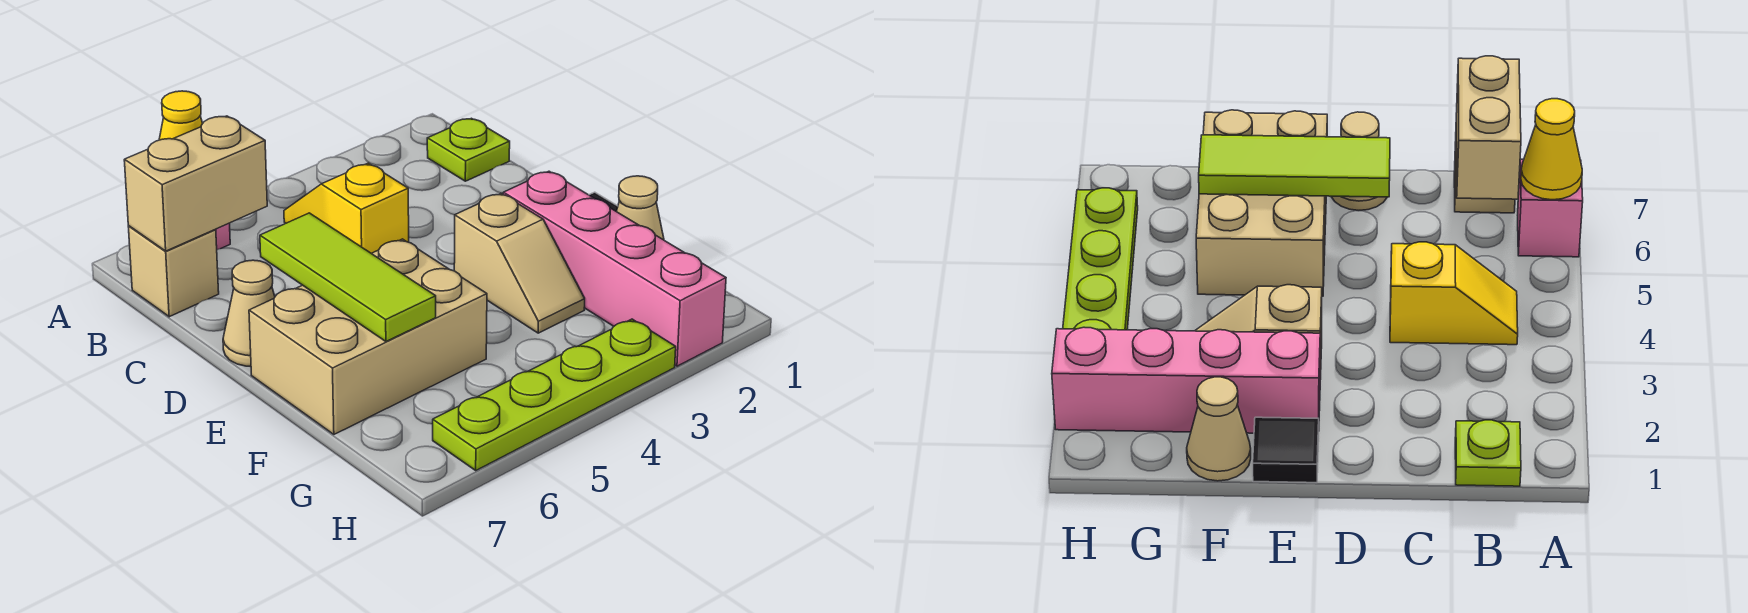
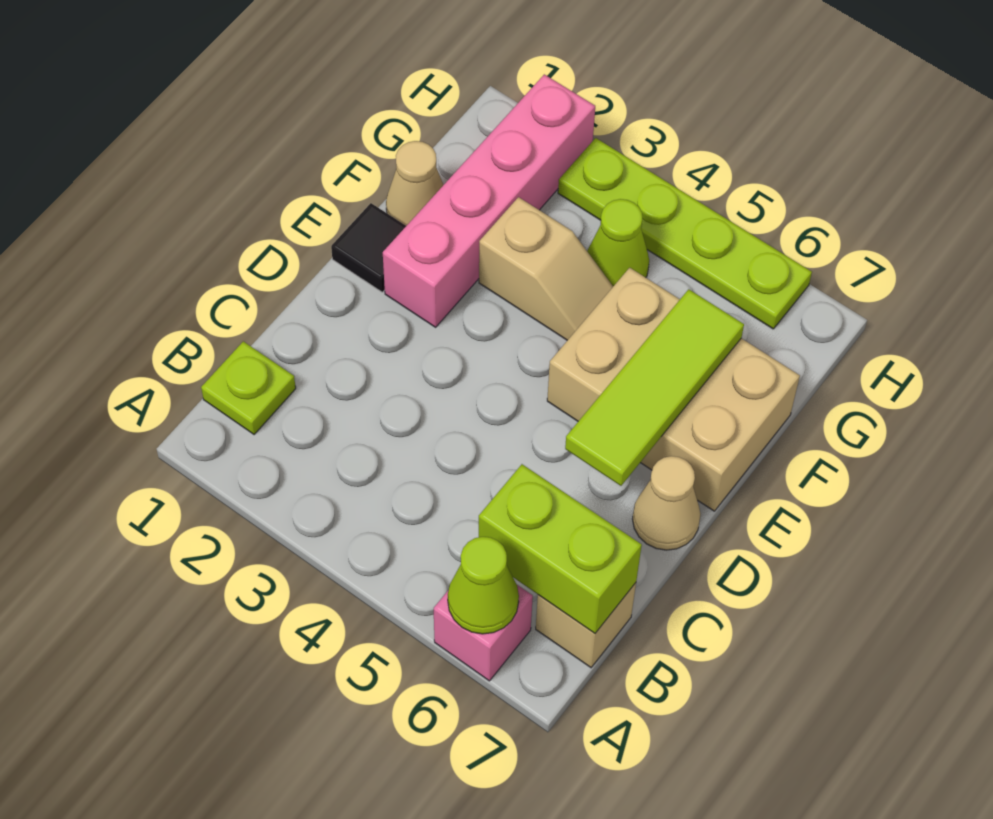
yellow cone A6 level 2 -> lime cone A6 level 2
yellow slope B4:C4 level 1 top C -> none
tan brick B6:B7 level 2 -> lime brick B6:B7 level 2
tan slope E3:F3 level 1 top E -> tan slope F3:F4 level 1 top 3
none -> lime cone G4 level 1

